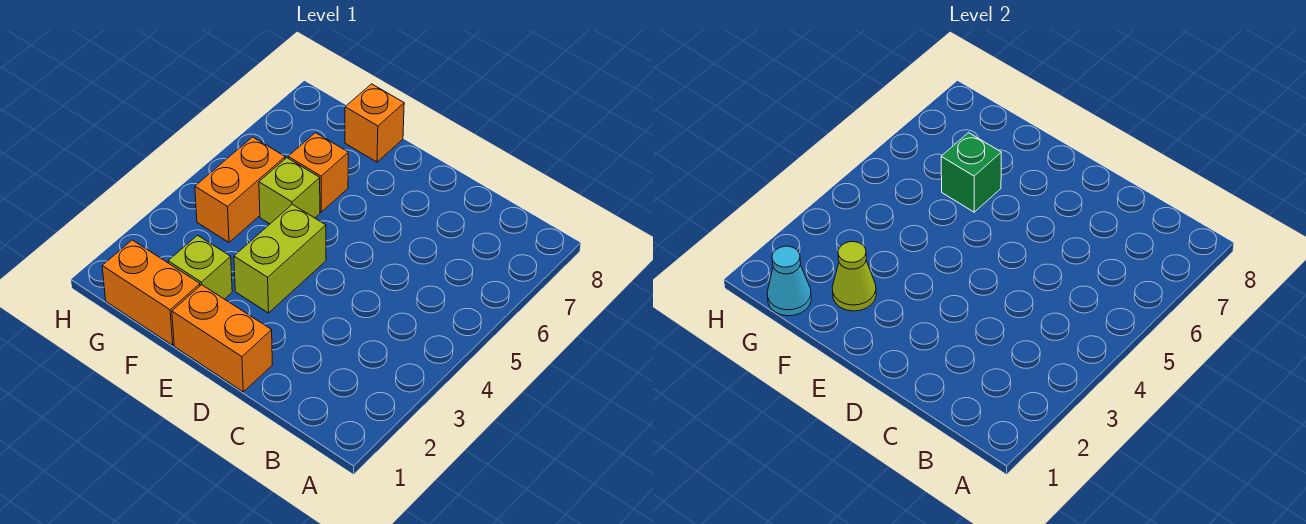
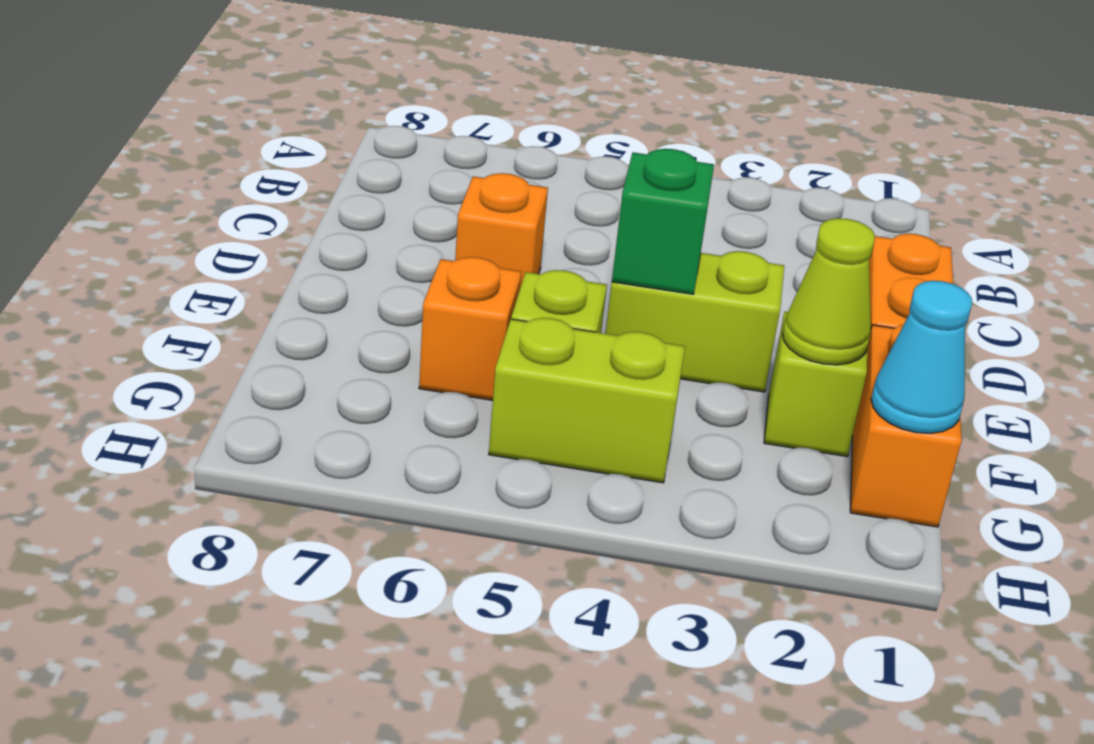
green brick F6 level 2 -> green brick E4 level 2
orange brick F8 level 1 -> orange brick D6 level 1
orange brick G4:G5 level 1 -> lime brick G4:G5 level 1

